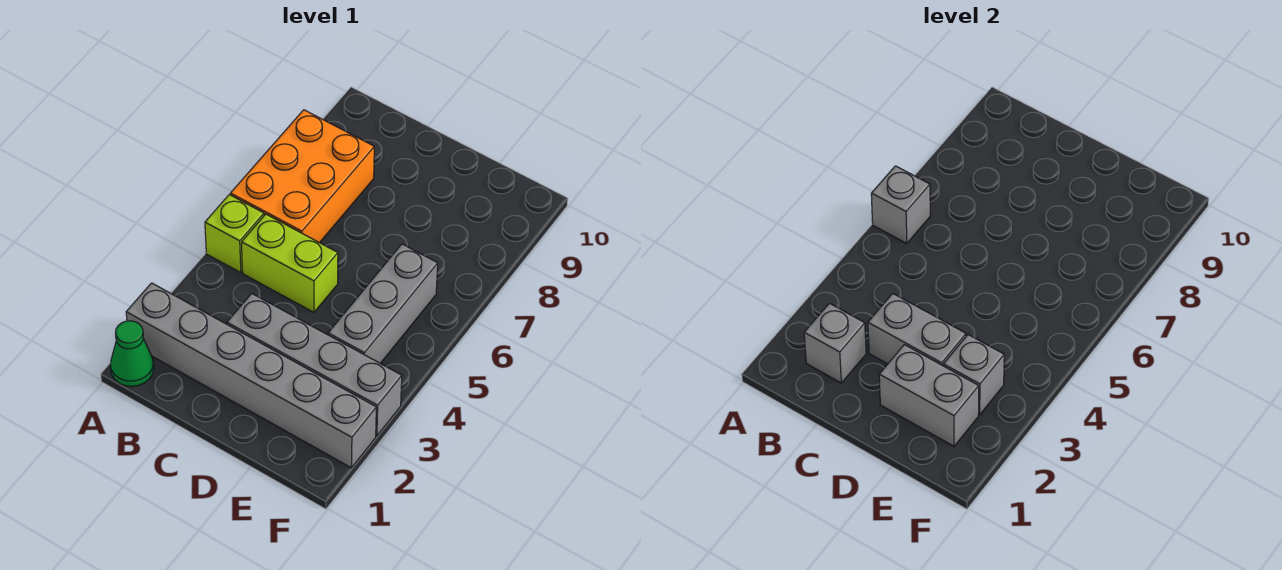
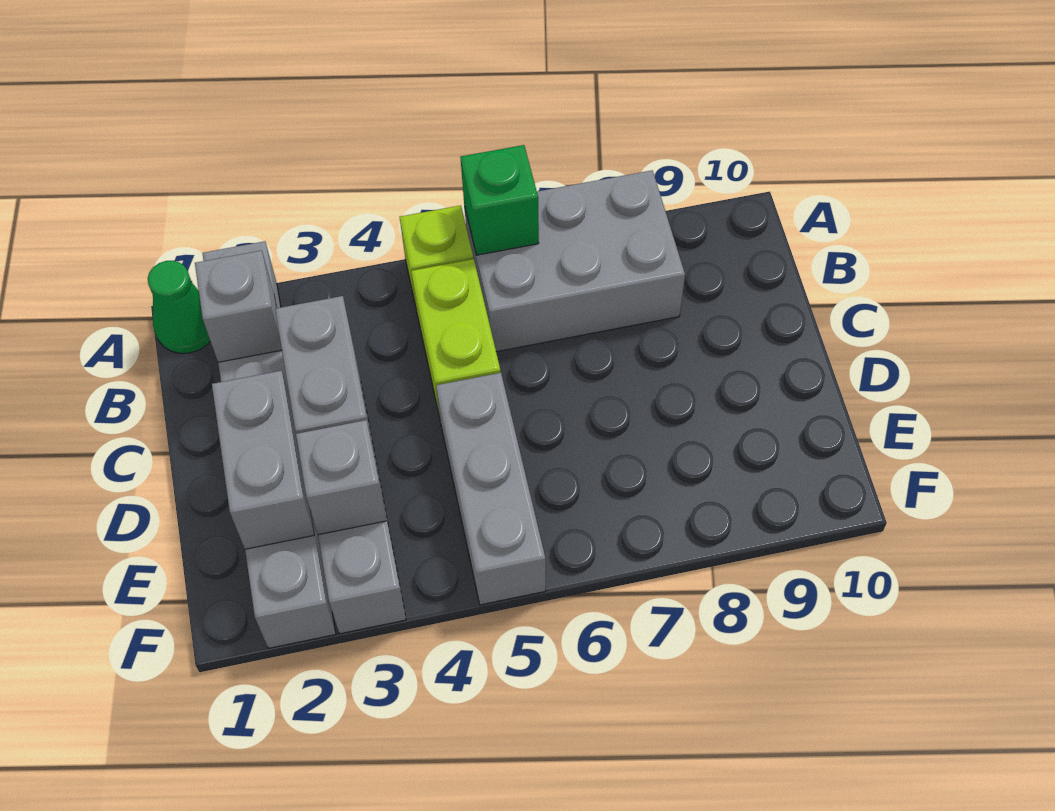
orange brick A6:B8 level 1 -> grey brick A6:B8 level 1
grey brick A6 level 2 -> green brick A6 level 2
grey brick E4:E6 level 1 -> grey brick D5:F5 level 1

